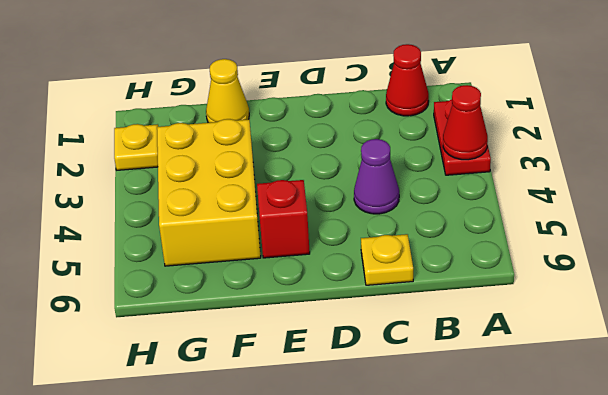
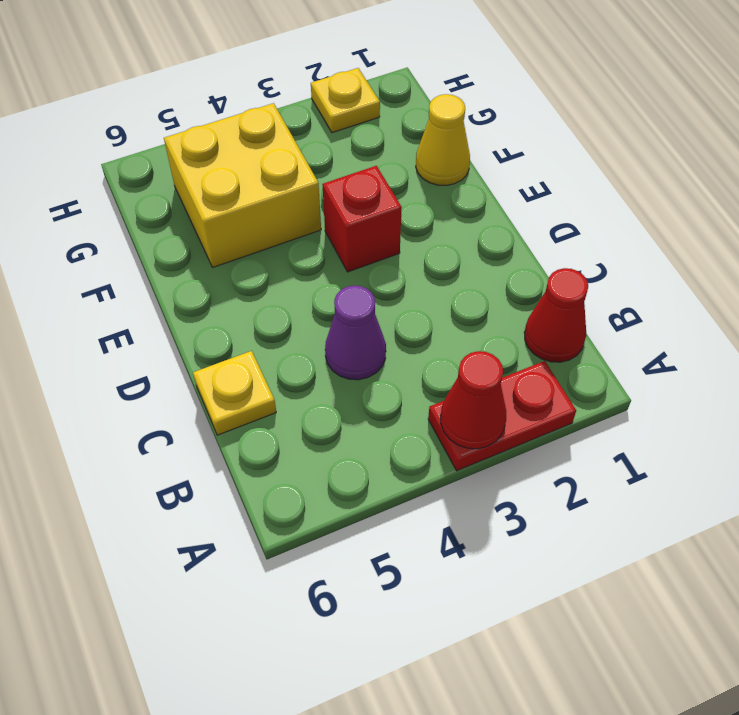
red brick E5 level 1 -> red brick E3 level 1
yellow brick F3:G5 level 1 -> yellow brick F4:G5 level 1

